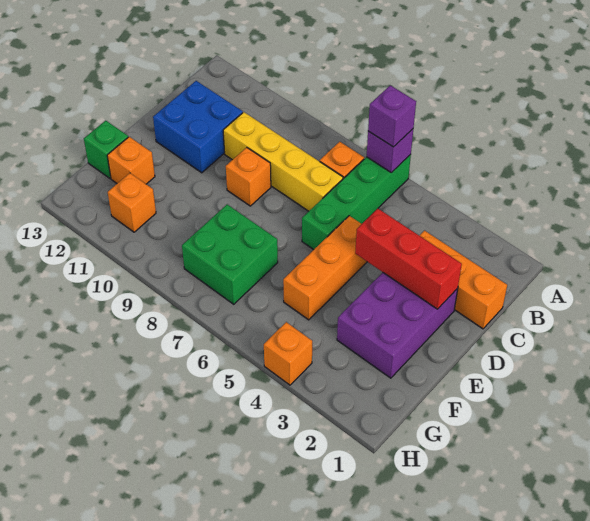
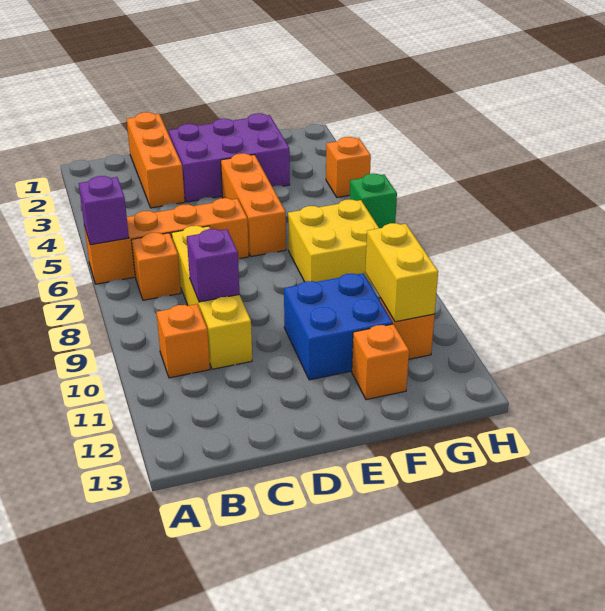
green brick A6:D6 level 1 -> orange brick A6:D6 level 1
purple brick A6 level 3 -> purple brick C9 level 2
blue brick C11:D12 level 1 -> blue brick E10:F11 level 1
red brick D2:D4 level 2 -> none
orange brick D5:F5 level 1 -> orange brick E4:E6 level 1
orange brick D9 level 1 -> orange brick B10 level 1
green brick F7:G8 level 1 -> yellow brick F7:G8 level 1
green brick F13 level 1 -> green brick H6 level 1
none -> yellow brick G10:G11 level 2

